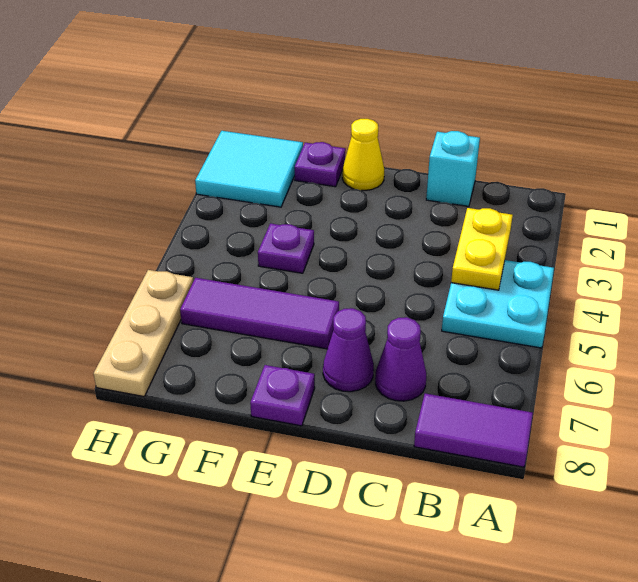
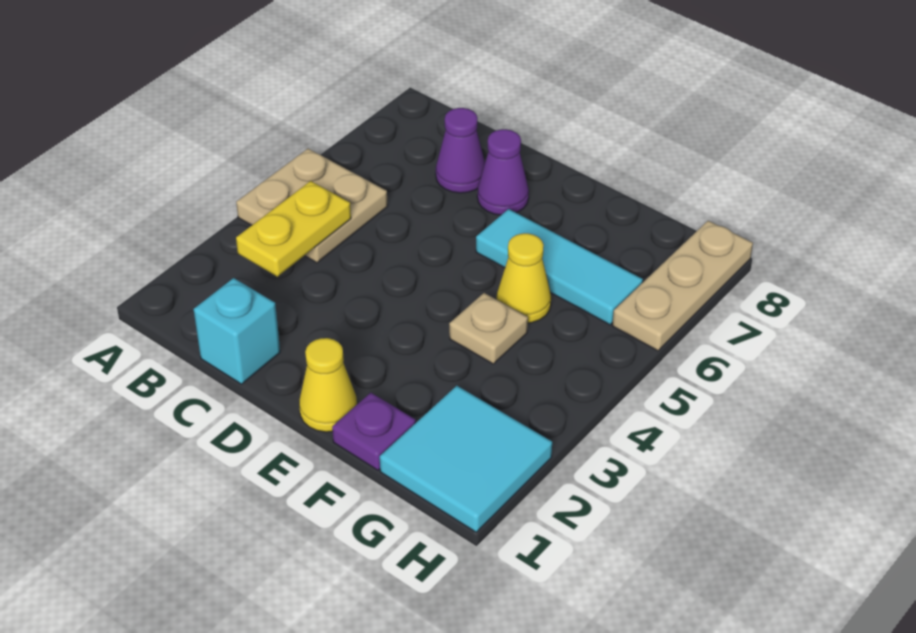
cyan plate A4:B5 level 1 -> tan plate A4:B5 level 1
purple tile A8:B8 level 1 -> none
purple tile E6:G6 level 1 -> cyan tile E6:G6 level 1
purple plate E8 level 1 -> none
purple plate F4 level 1 -> tan plate F4 level 1
none -> yellow cone F5 level 1

